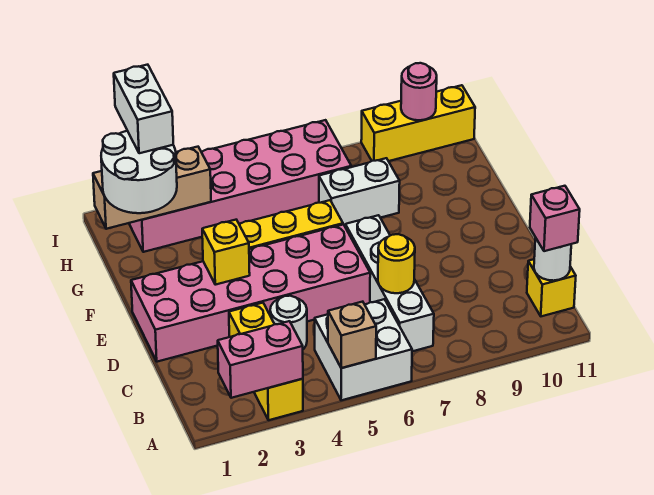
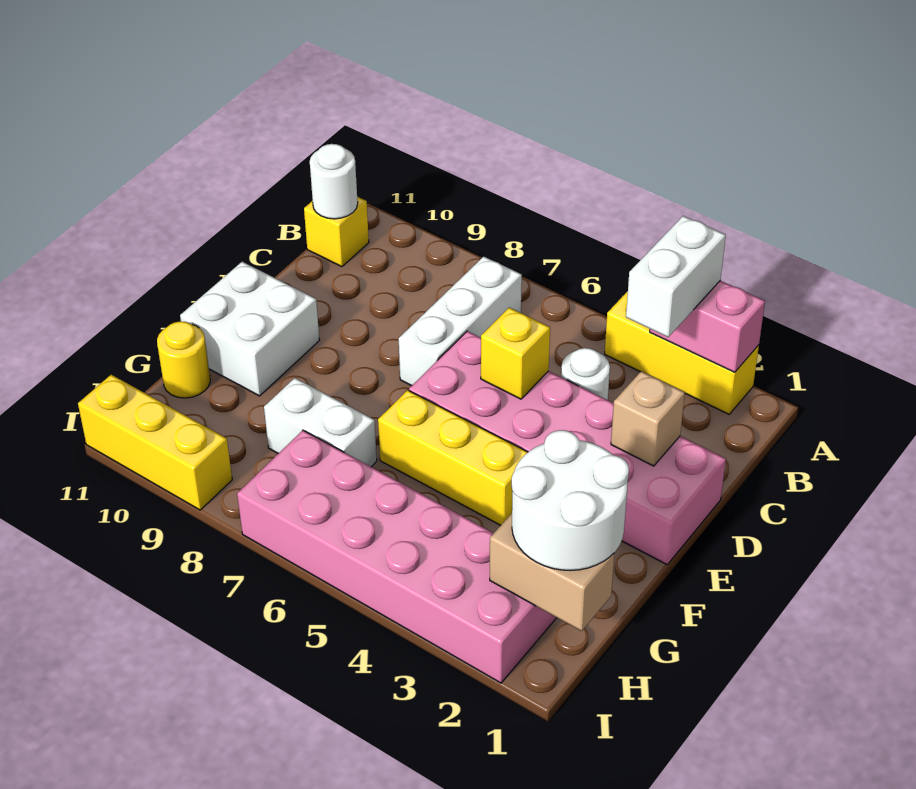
yellow brick A3:C3 level 1 -> yellow brick A2:A4 level 1
white brick A5:B6 level 1 -> white brick E10:F11 level 1
tan brick A5 level 2 -> tan brick D2 level 2
white brick B7:E7 level 1 -> white brick B7:D7 level 1
pink brick B11 level 3 -> none
yellow round brick C7 level 2 -> yellow round brick G11 level 1
yellow brick E3 level 2 -> yellow brick D5 level 2
tan brick H1:H3 level 2 -> tan brick H1:H2 level 2
white brick H2:I2 level 4 -> white brick A3:B3 level 3
pink round brick I10 level 2 -> none

